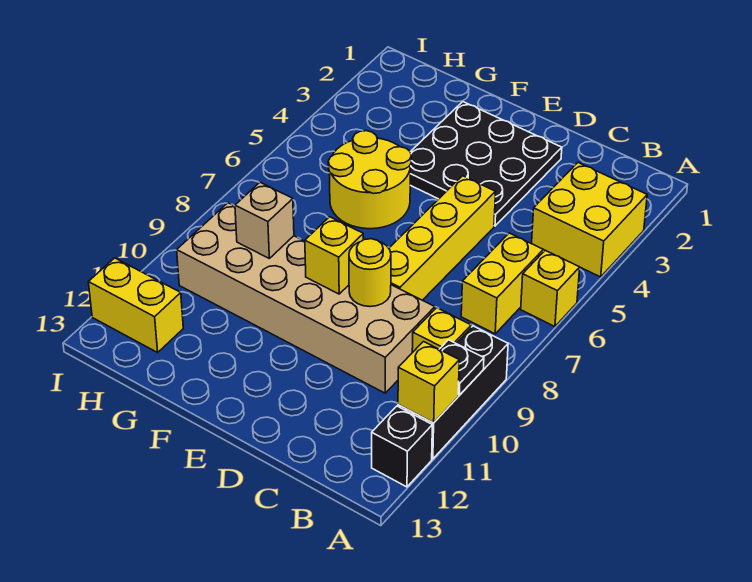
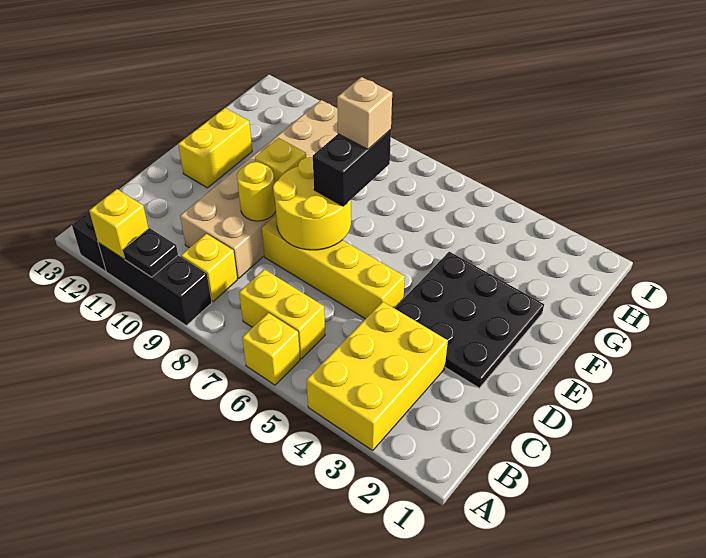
yellow brick A3:B4 level 1 -> yellow brick A3:C4 level 1
none -> black brick E7:F7 level 3
yellow round brick F5:G6 level 1 -> yellow round brick D7:E8 level 2
tan brick G9 level 2 -> tan brick F7 level 4
yellow brick H12:I12 level 1 -> yellow brick E12:F12 level 1

